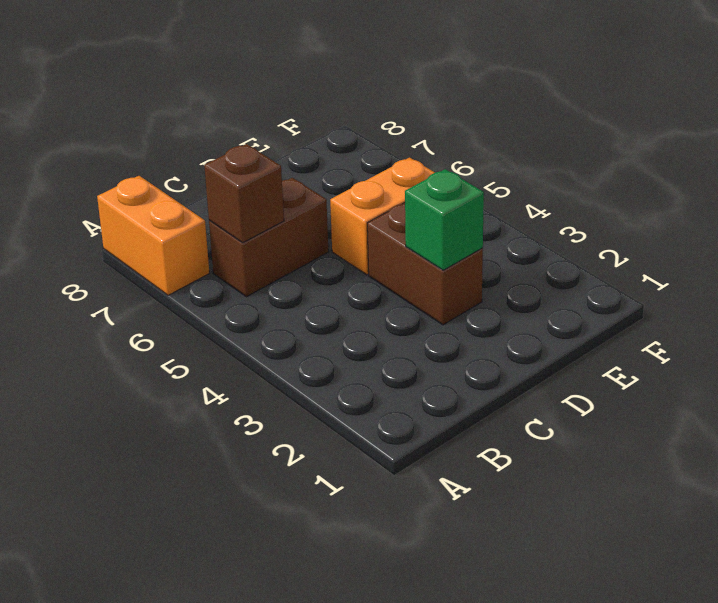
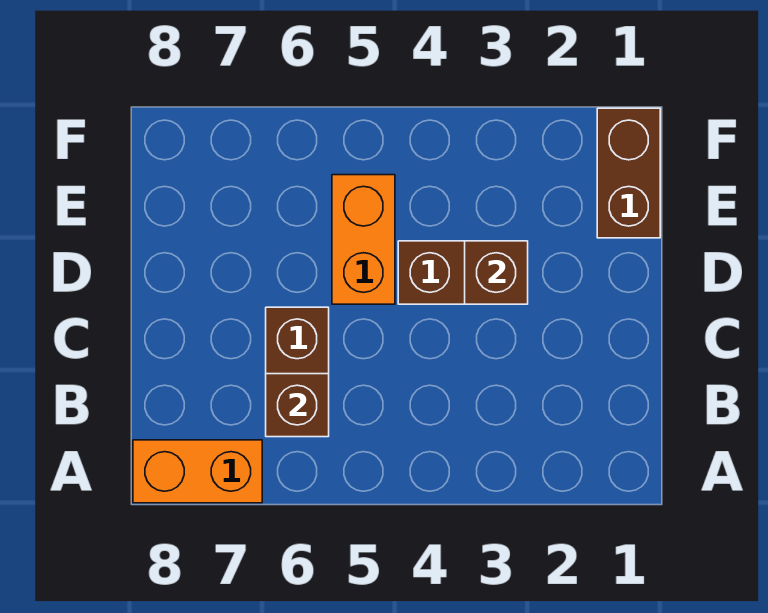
green brick D3 level 2 -> brown brick D3 level 2
none -> brown brick E1:F1 level 1

